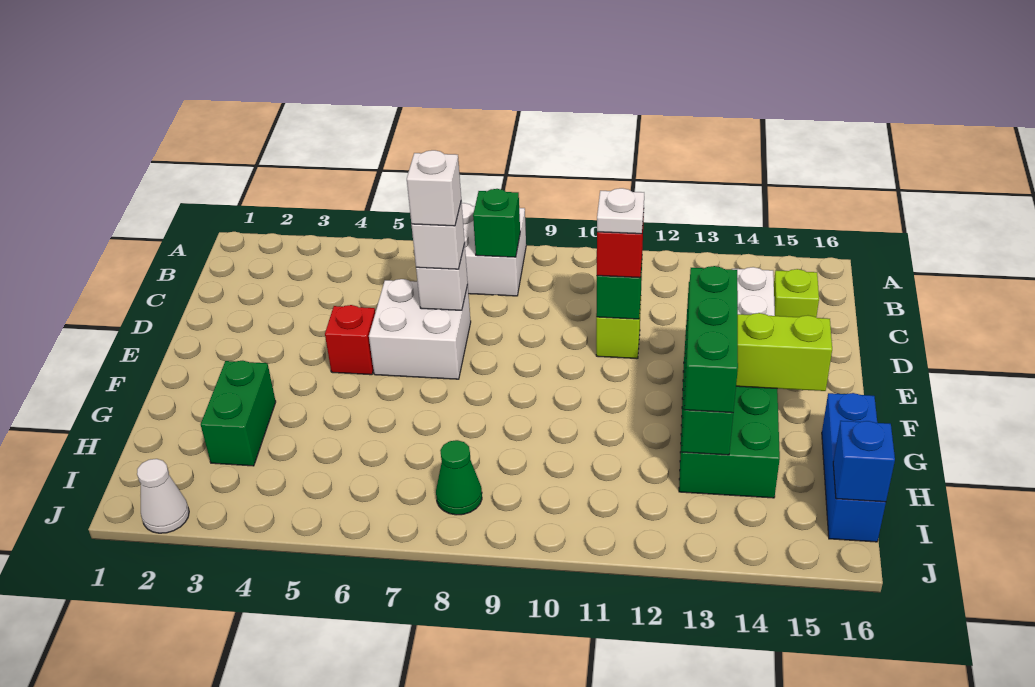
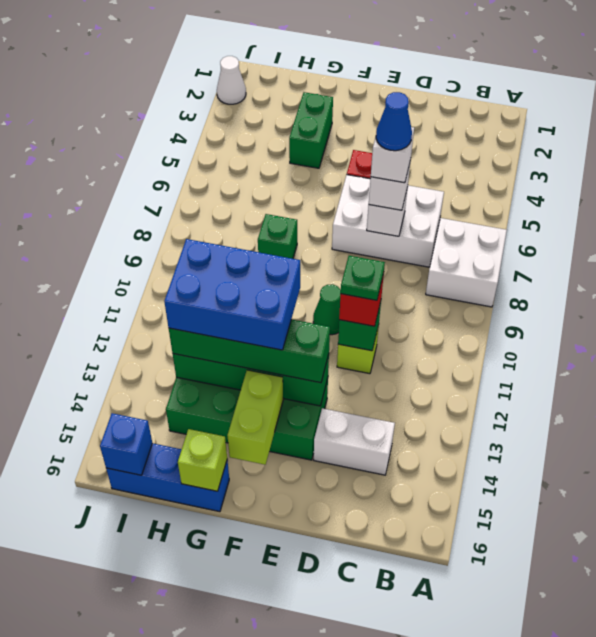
green brick B8 level 2 -> green brick G8 level 1
lime brick C15 level 1 -> lime brick G16 level 2
white brick D6:E7 level 1 -> white brick C6:E7 level 1
none -> blue cone D7 level 5
white plate D11 level 4 -> green plate D11 level 4
none -> blue brick F12:H13 level 4
green brick F13:H13 level 3 -> green brick E13:H13 level 3
green brick G3:H3 level 1 -> green brick G3:G4 level 1
green cone I8 level 1 -> green cone E10 level 1

